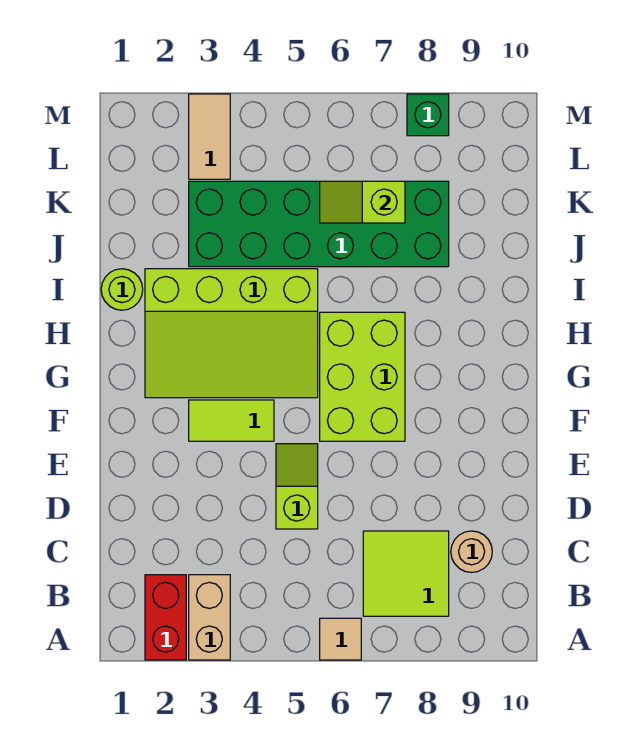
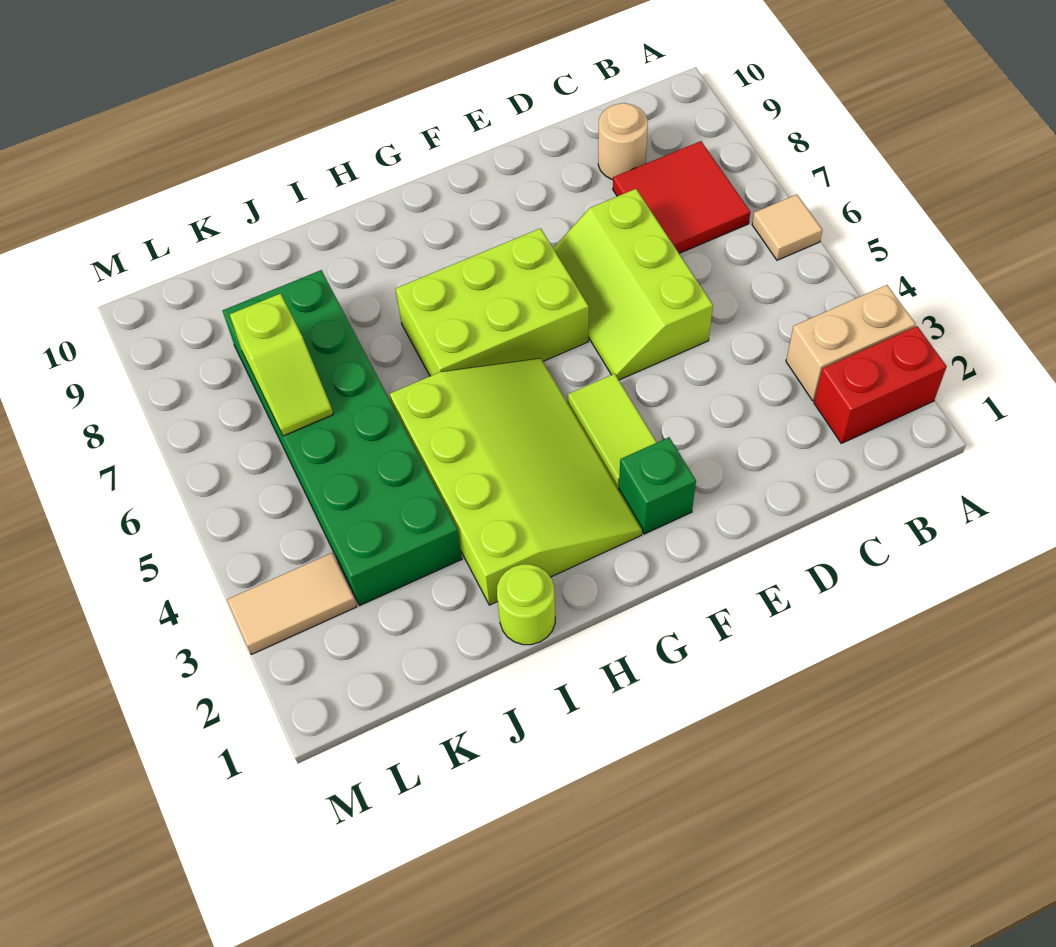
lime tile B7:C8 level 1 -> red tile B7:C8 level 1
lime slope D5:E5 level 1 top D -> lime slope D5:E7 level 1 top D
green brick M8 level 1 -> green brick F2 level 1

